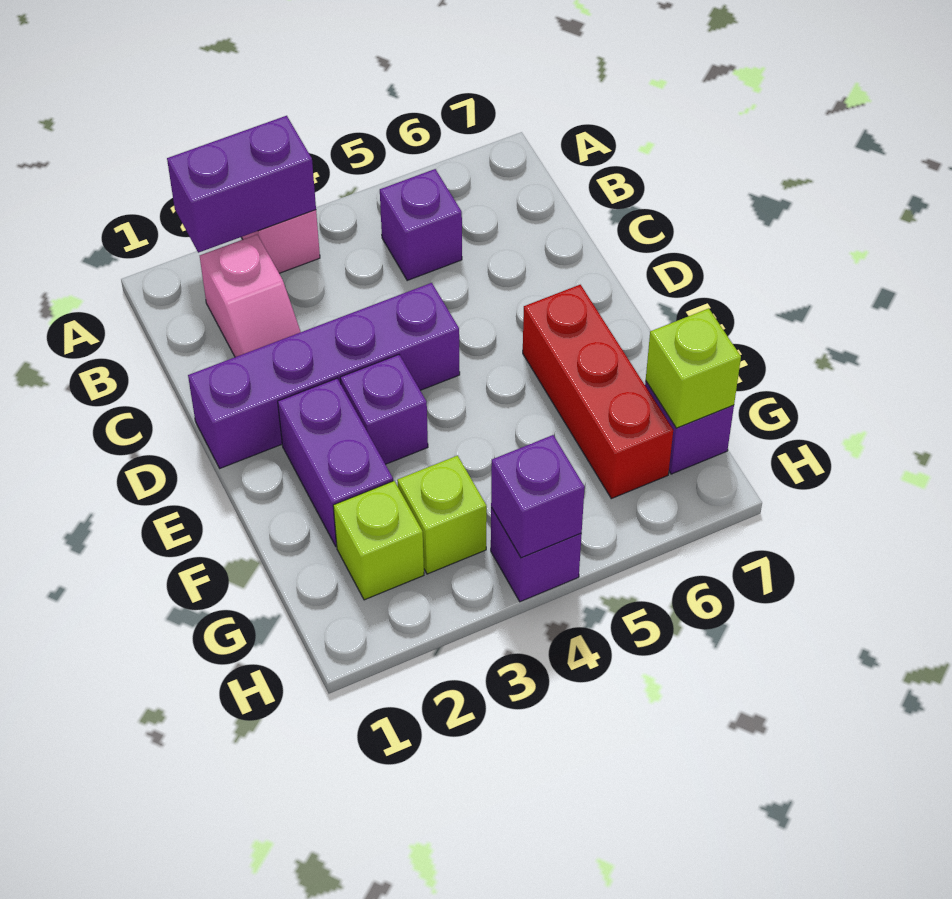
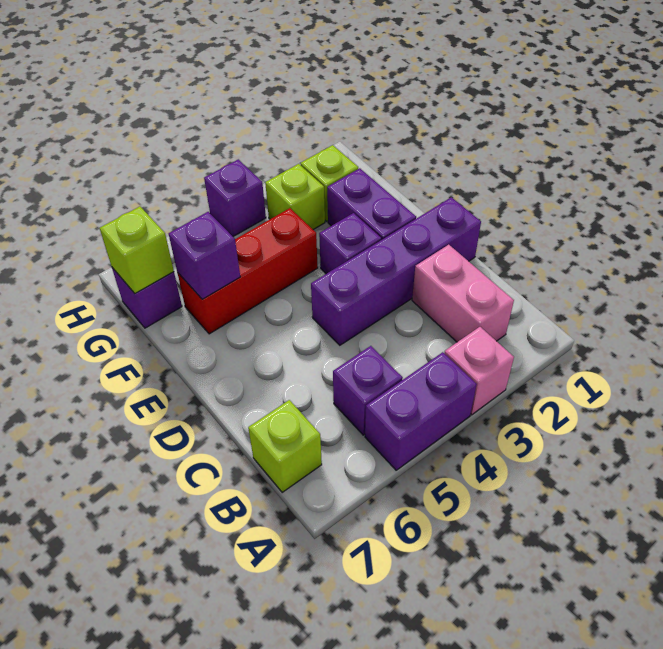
purple brick A2:A3 level 2 -> purple brick A4:A5 level 1
pink slope B2:C2 level 1 top B -> pink brick B2:C2 level 1
none -> lime brick B7 level 1
red brick E6:G6 level 1 -> red brick F4:F6 level 1
purple brick H4 level 2 -> purple brick F6 level 2

